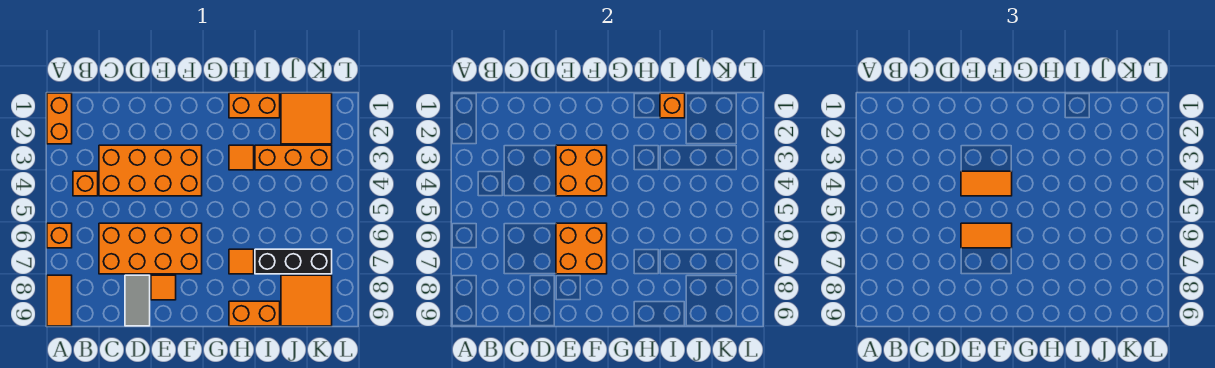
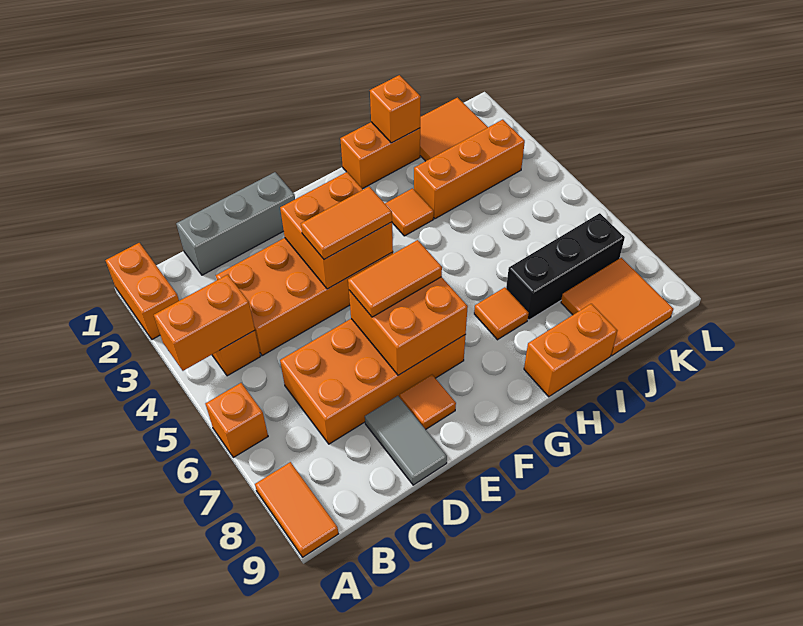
none -> orange brick A4:B4 level 2
none -> grey brick C1:E1 level 1

